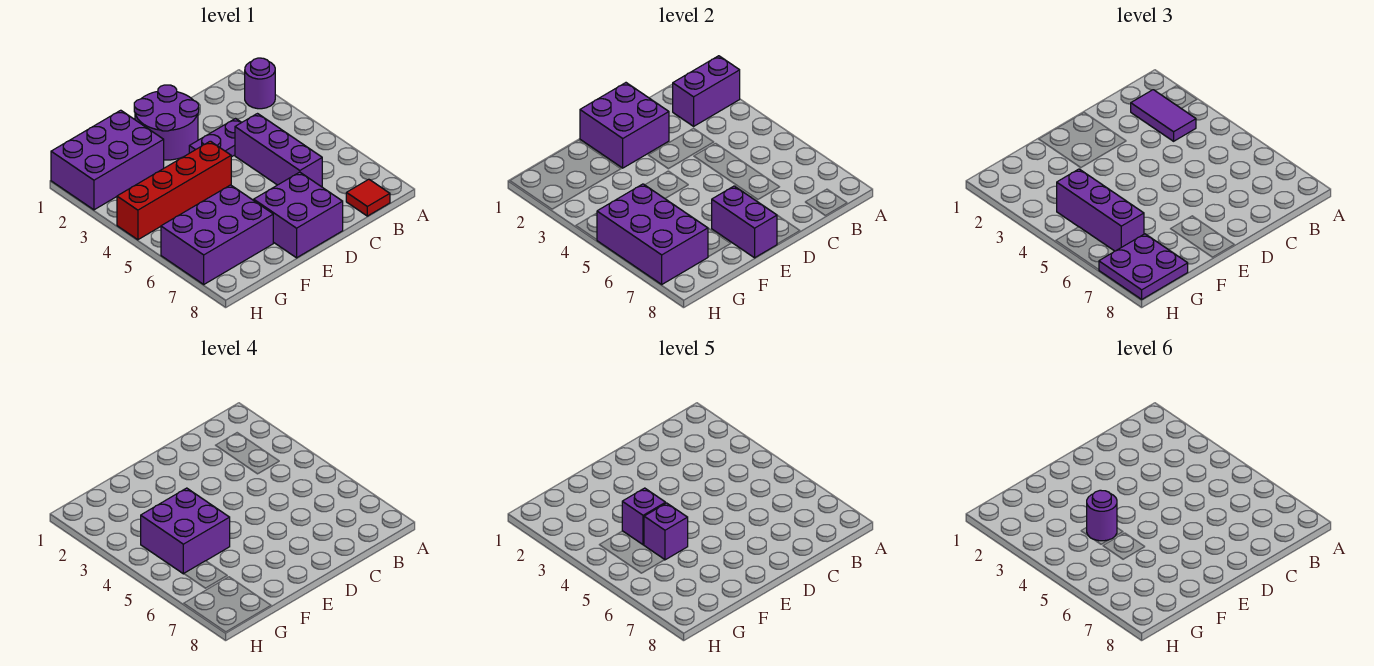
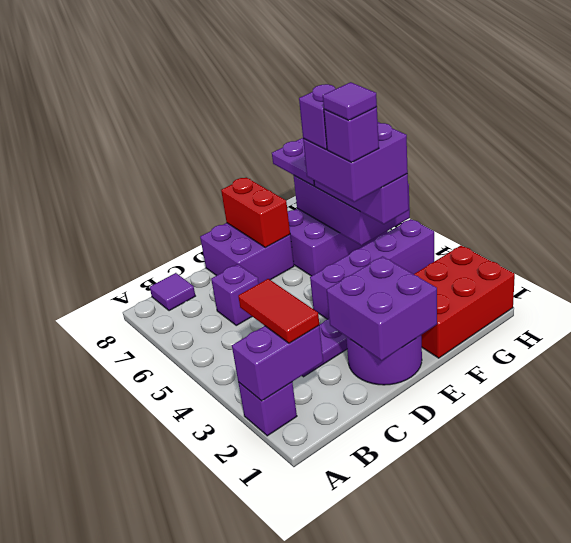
purple round brick A2 level 1 -> purple brick A2 level 1
purple tile B2:B3 level 3 -> red tile B2:B3 level 3
red tile B8 level 1 -> purple tile B8 level 1
purple brick C4:C6 level 1 -> purple brick C6 level 1
red brick E4:H4 level 1 -> purple brick E4:H4 level 1
purple brick E7:E8 level 2 -> red brick E7:E8 level 2
purple brick F1:H2 level 1 -> red brick F1:H2 level 1
purple round brick F4 level 6 -> purple tile F4 level 6

